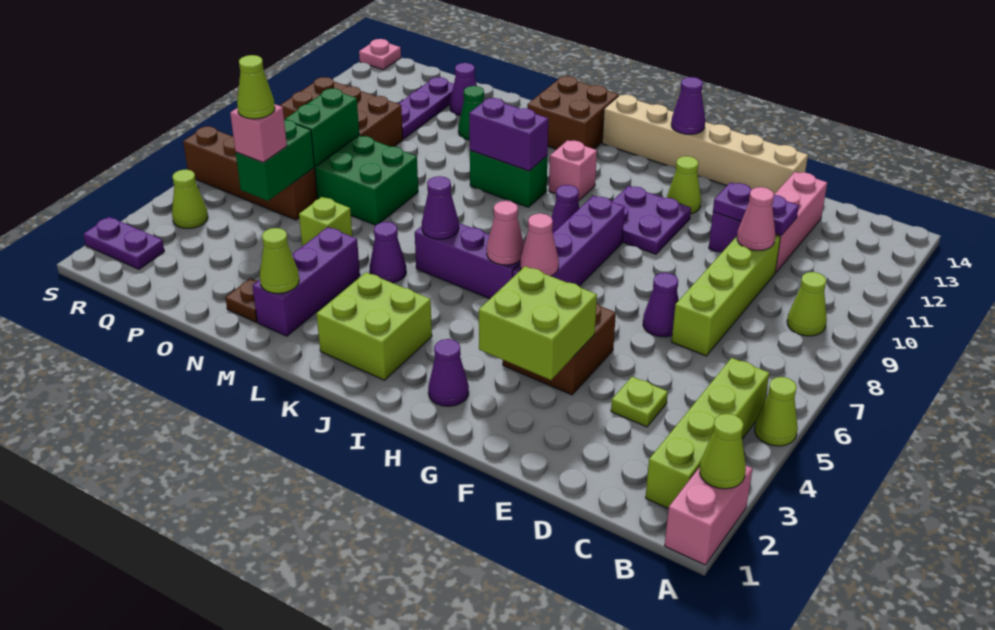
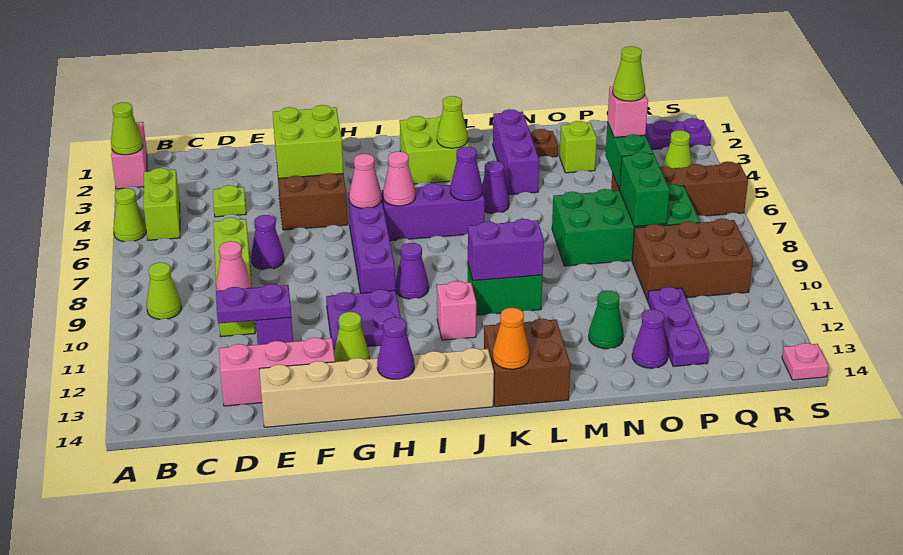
lime brick B2:B5 level 1 -> lime brick B4:B5 level 1
pink brick D11:D13 level 1 -> pink brick D13:F13 level 1
purple cone H2 level 1 -> none
none -> orange cone K14 level 2
lime cone M2 level 2 -> lime cone K3 level 2
lime brick N5 level 1 -> lime brick O3 level 1

